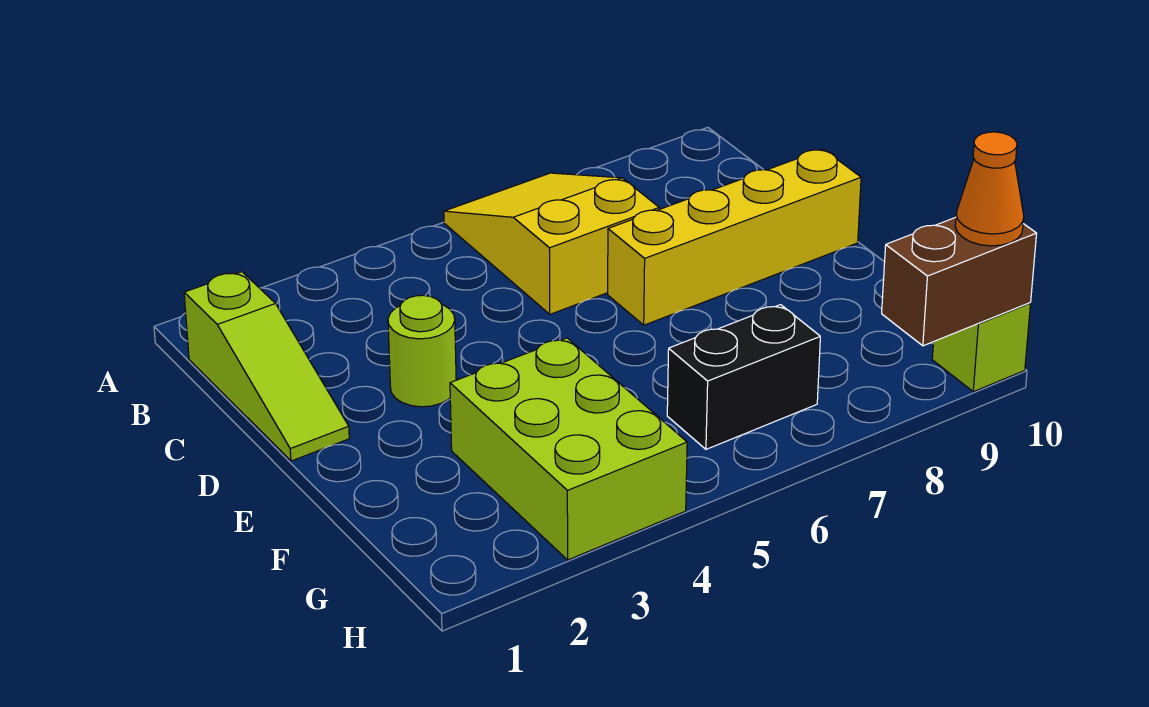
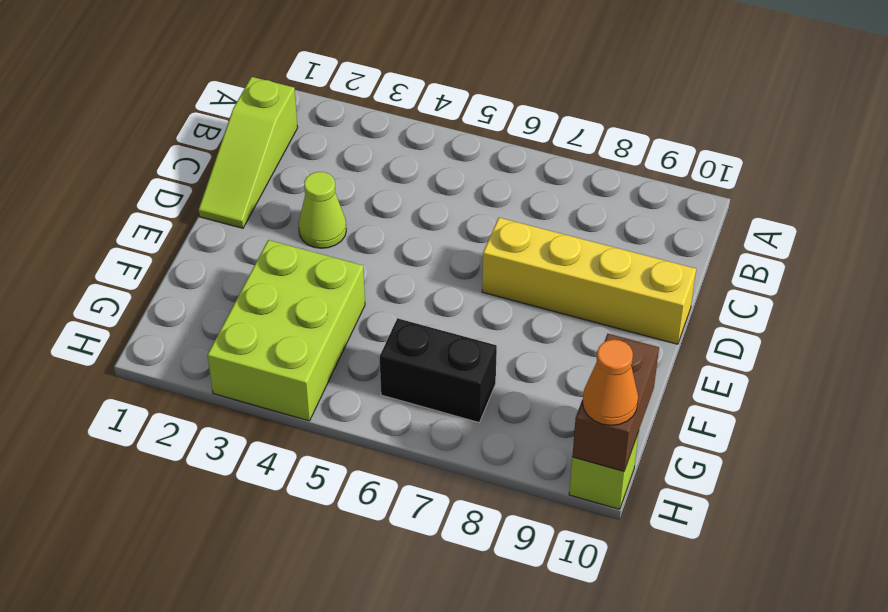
yellow slope A6:C7 level 1 top C -> none
lime round brick D3 level 1 -> lime cone D3 level 1
brown brick H9:H10 level 2 -> brown brick G10:H10 level 2

